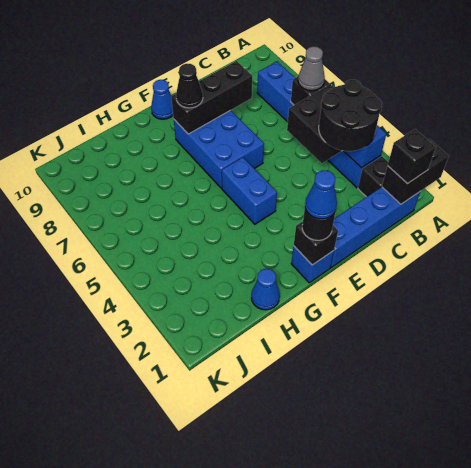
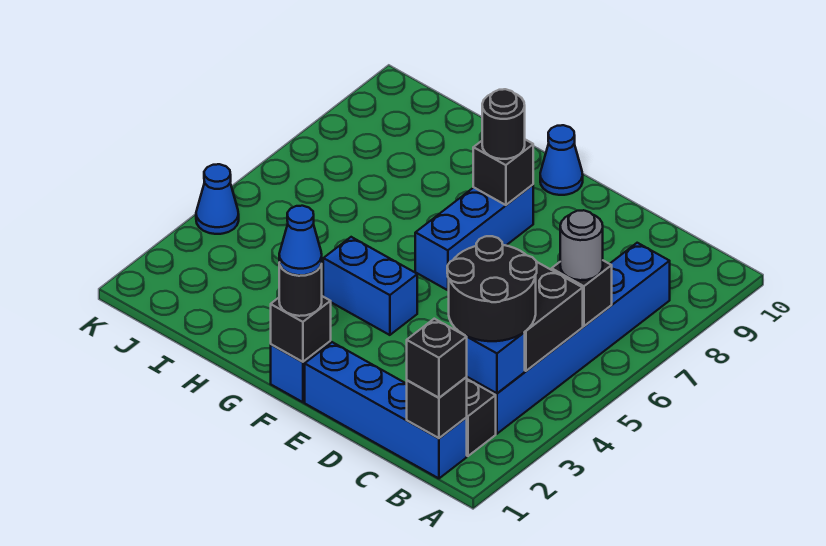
black brick A1:B1 level 2 -> black brick B1 level 2
grey cone B6 level 3 -> grey round brick B6 level 3
black brick D8:F8 level 2 -> black brick F8 level 2
blue brick E6:F8 level 1 -> blue brick F6:F8 level 1
blue brick F4:F5 level 1 -> blue brick F4:G4 level 1
black cone F8 level 3 -> black round brick F8 level 3
blue cone H1 level 1 -> blue cone K4 level 1

